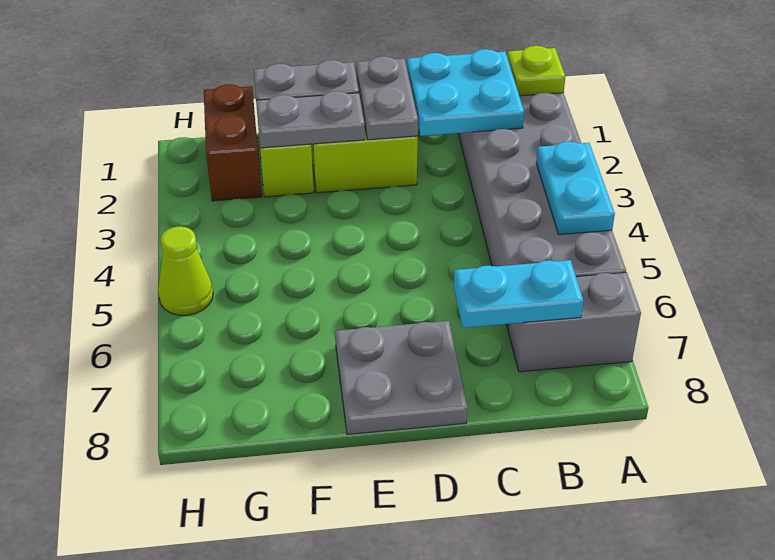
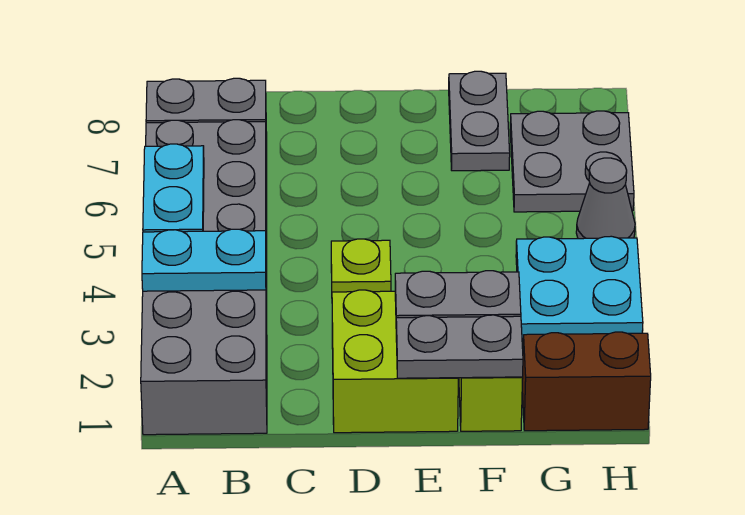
lime plate A1 level 2 -> lime plate D4 level 1
cyan plate B1:C2 level 2 -> cyan plate G3:H4 level 1
cyan plate B7:C7 level 2 -> cyan plate A3:B3 level 2
grey plate D1:D2 level 2 -> grey plate F7:F8 level 1
grey plate D7:E8 level 1 -> grey plate G6:H7 level 1
brown brick G1:G2 level 1 -> brown brick G1:H1 level 1
lime cone H5 level 1 -> grey cone H5 level 1

